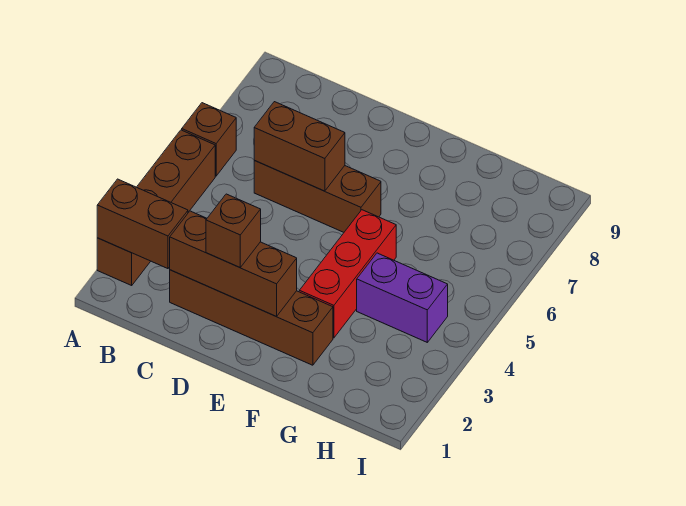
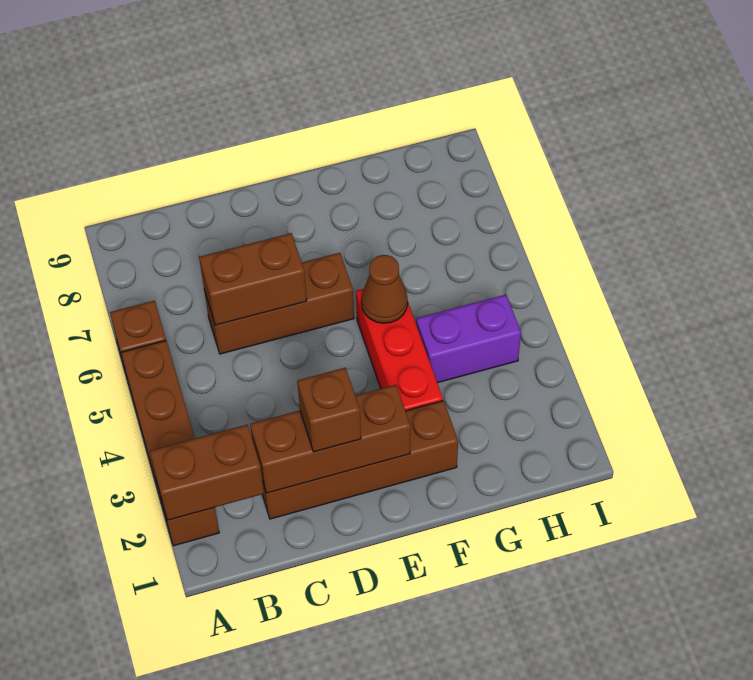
none -> brown cone F5 level 2

